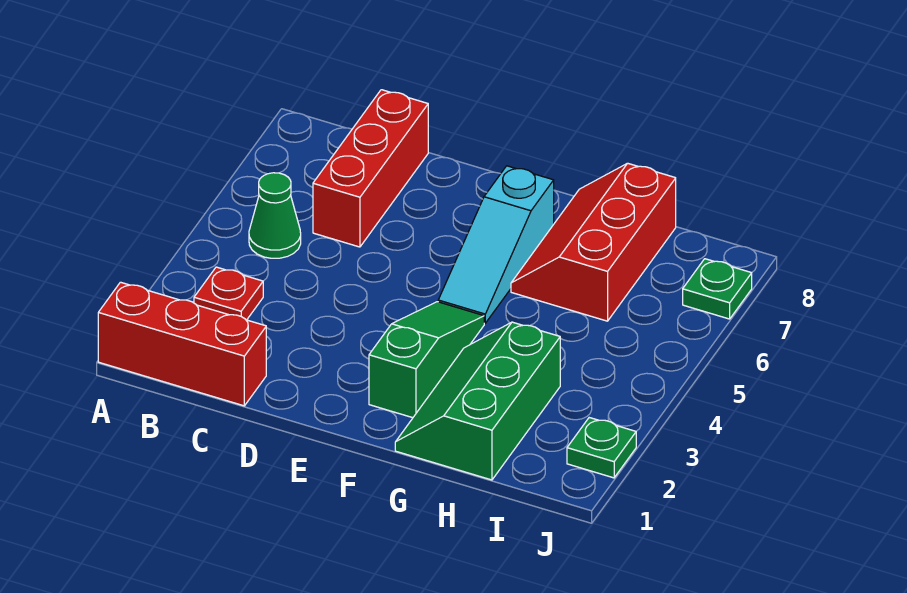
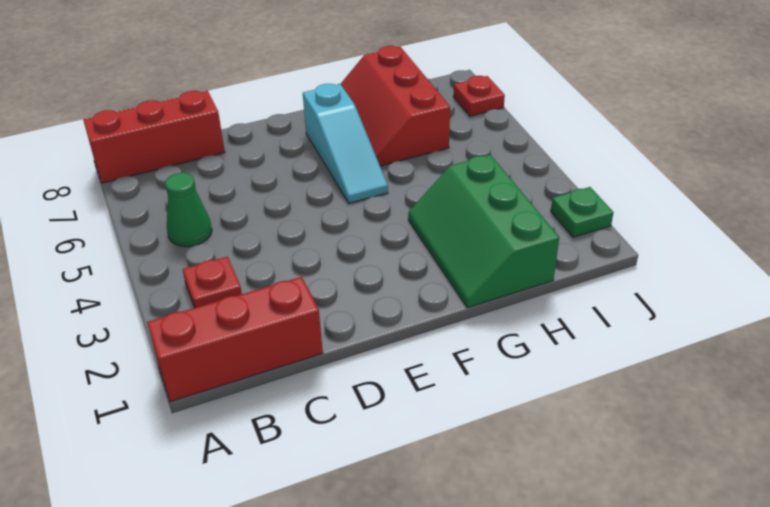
red brick C6:C8 level 1 -> red brick A8:C8 level 1
green slope F2:F4 level 1 top 2 -> none
green plate J7 level 1 -> red plate J7 level 1

